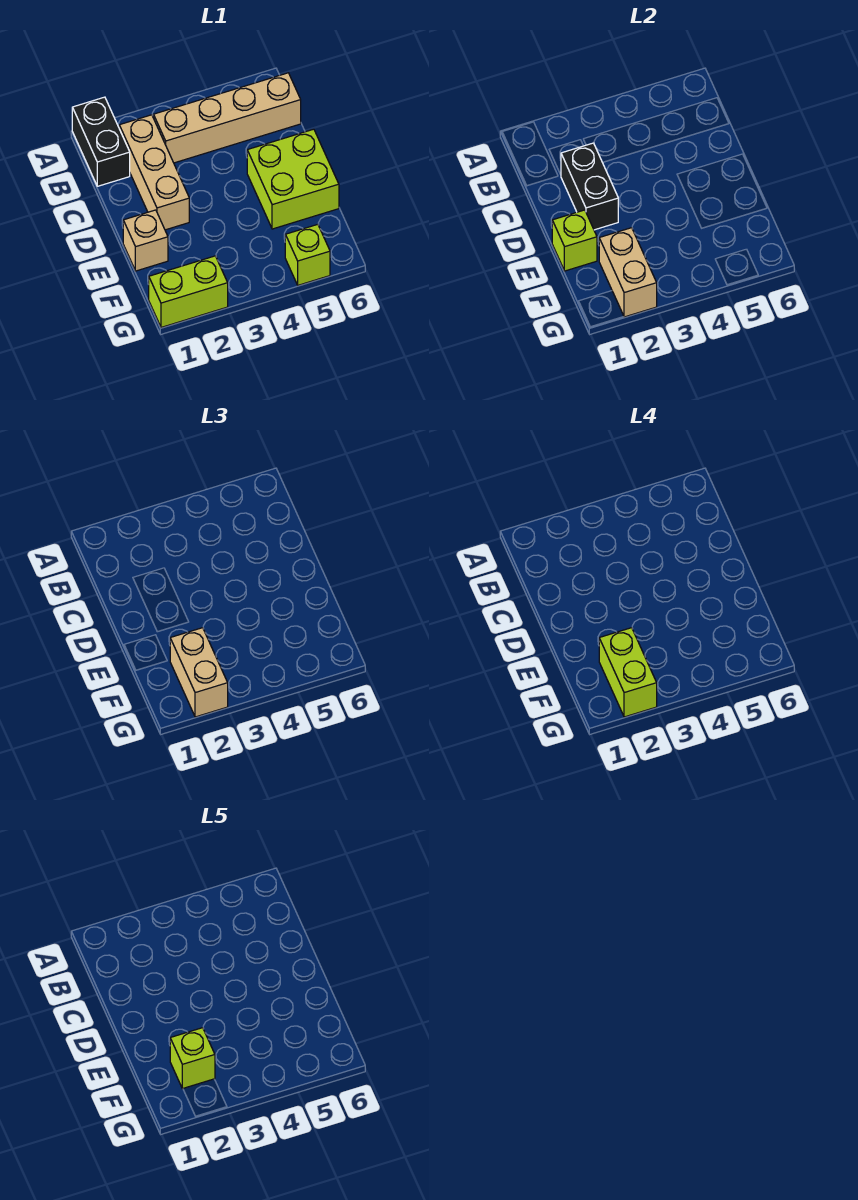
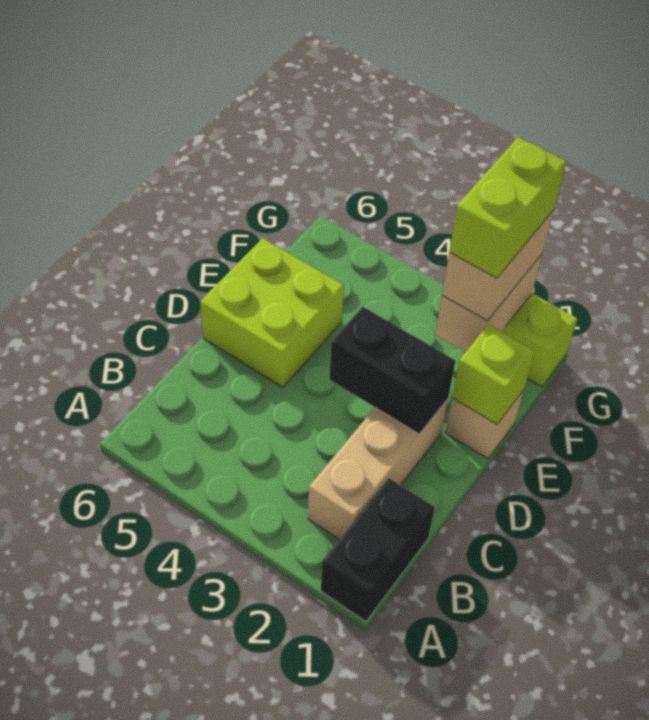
tan brick B3:B6 level 1 -> none
black brick C2:D2 level 2 -> black brick D2:D3 level 2
lime brick F2 level 5 -> none
lime brick G5 level 1 -> none

